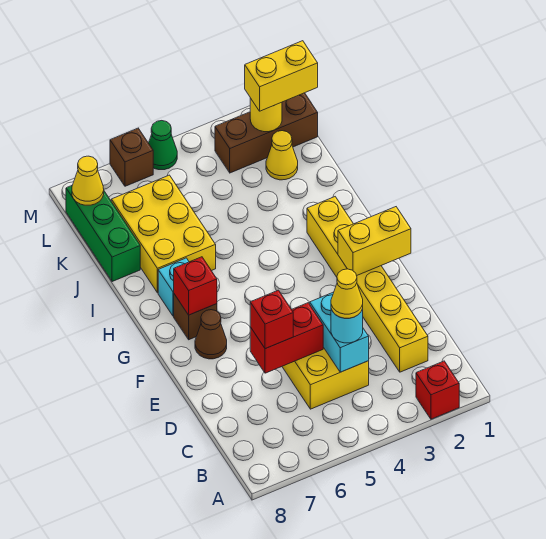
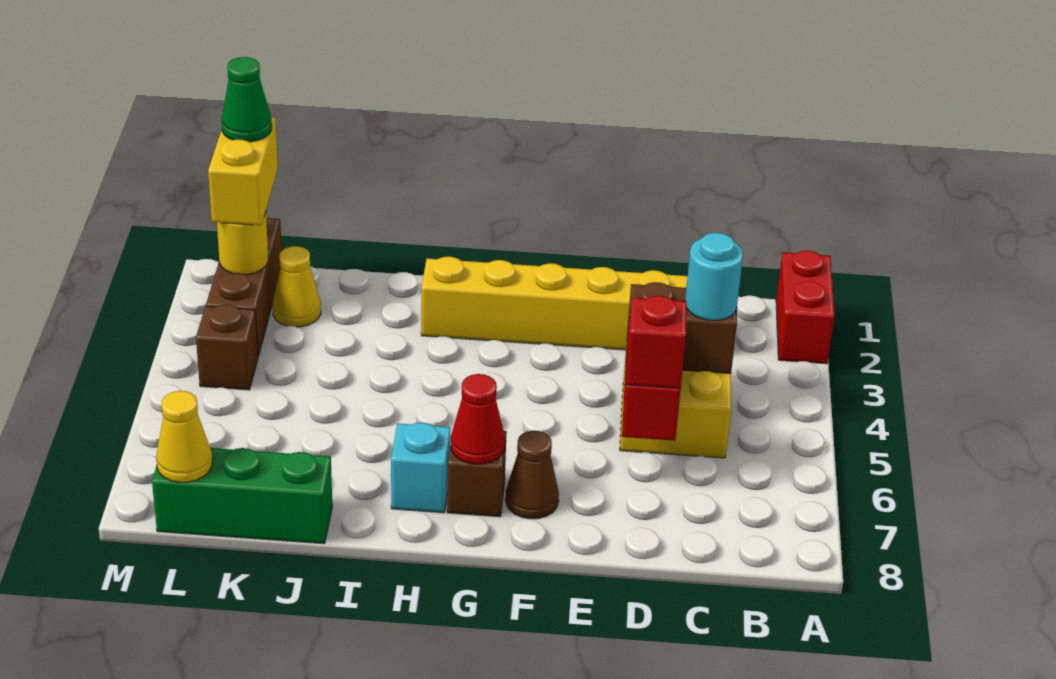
red brick A2 level 1 -> red brick A1:A2 level 1
cyan brick C4:D4 level 2 -> brown brick C4:D4 level 2
yellow cone C4 level 4 -> none
yellow brick F1:F2 level 2 -> none
red brick G7 level 2 -> red cone G7 level 2
yellow brick I6:K7 level 1 -> none
green cone M5 level 1 -> green cone L1 level 4
brown brick M6 level 1 -> brown brick L4 level 1

